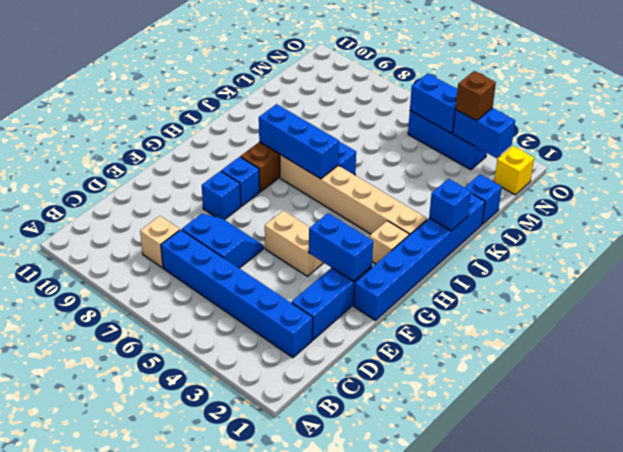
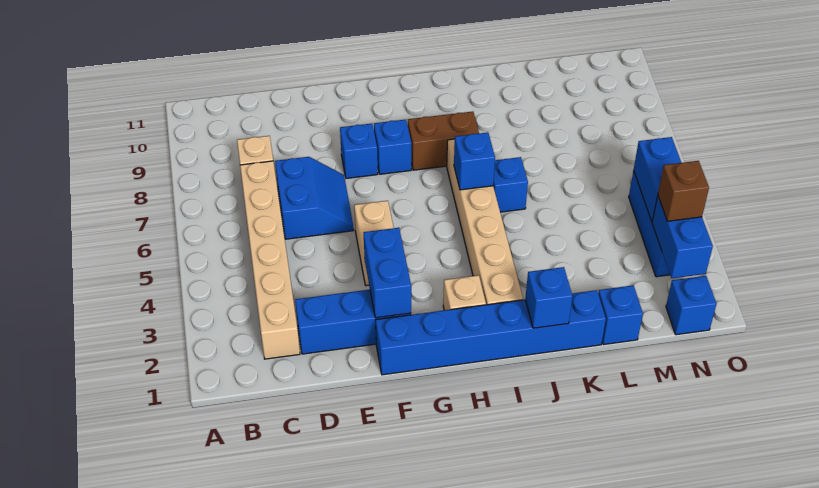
blue brick C2:C7 level 1 -> tan brick C2:C7 level 1
blue brick I6:I8 level 2 -> blue brick I6 level 2
yellow brick N1 level 1 -> blue brick N1 level 1

